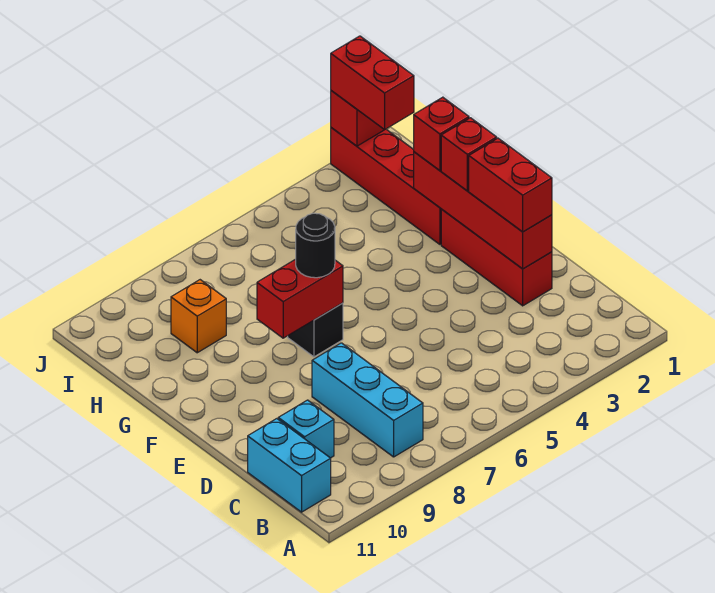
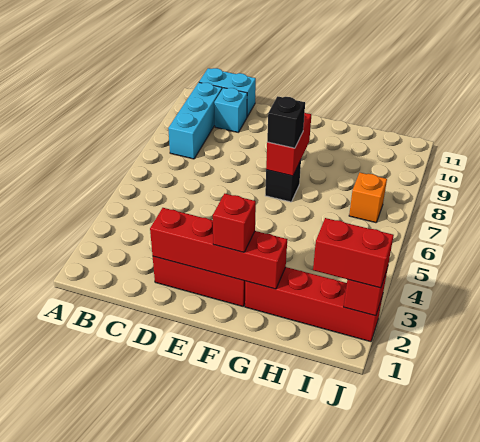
cyan brick B8:D8 level 1 -> cyan brick B8:B10 level 1
red brick D2:E2 level 3 -> none
black round brick F7 level 3 -> black brick F7 level 3
red brick G2 level 3 -> none
orange brick H9 level 1 -> orange brick I7 level 1

